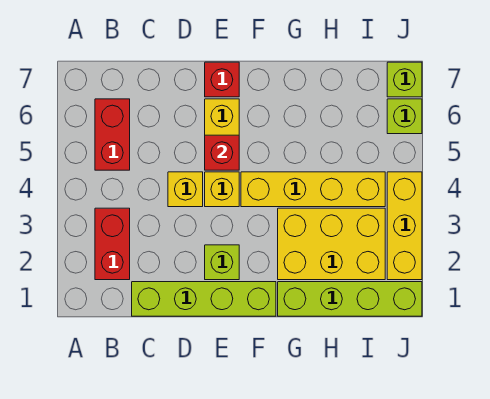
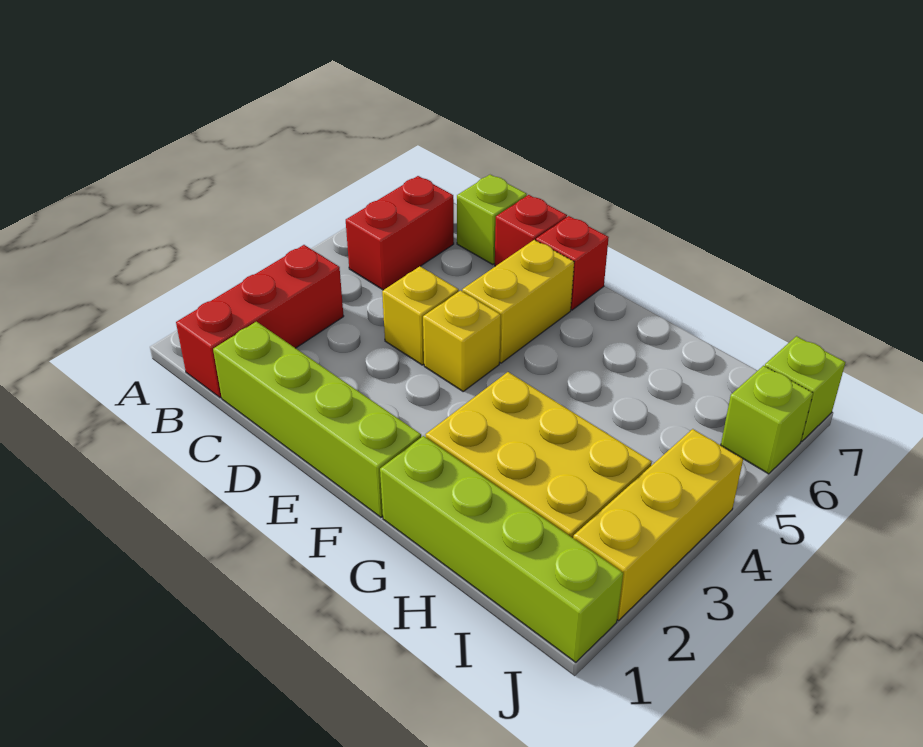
red brick B2:B3 level 1 -> red brick B1:B3 level 1
lime brick E2 level 1 -> lime brick C7 level 1
red brick E5 level 2 -> red brick D7 level 1
yellow brick F4:I4 level 1 -> none

